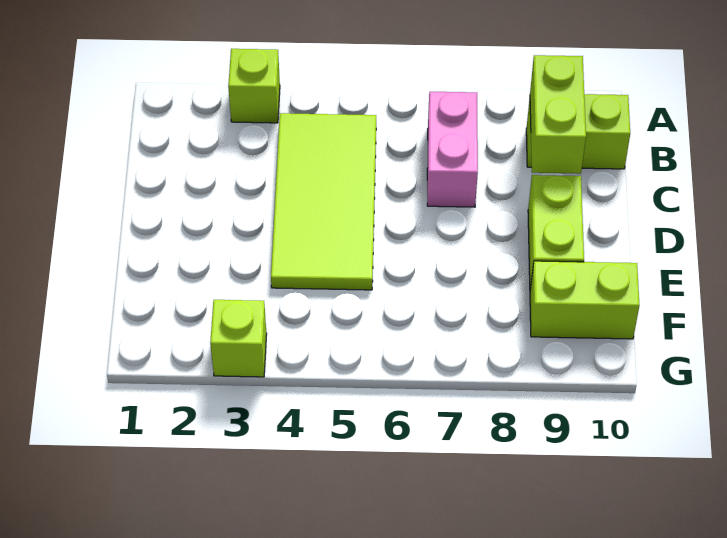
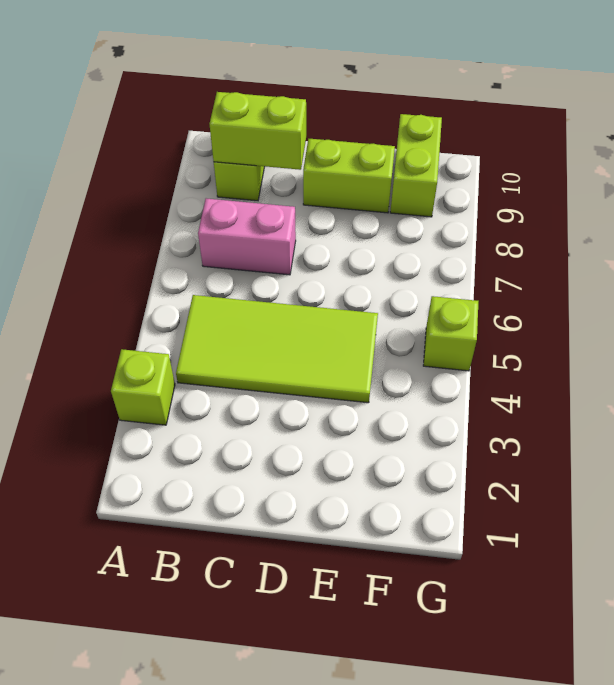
lime brick G3 level 1 -> lime brick G5 level 1

